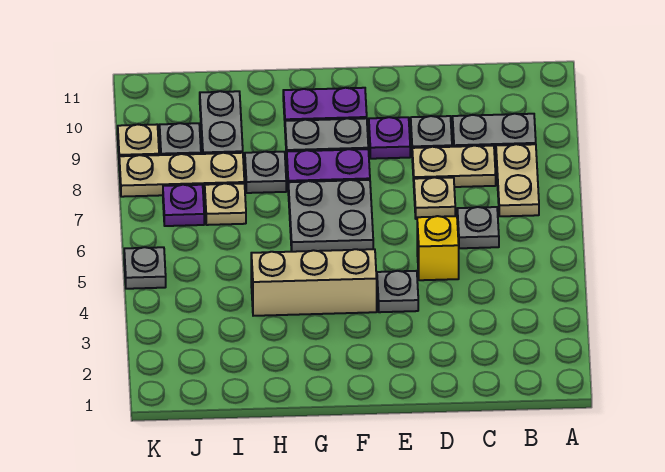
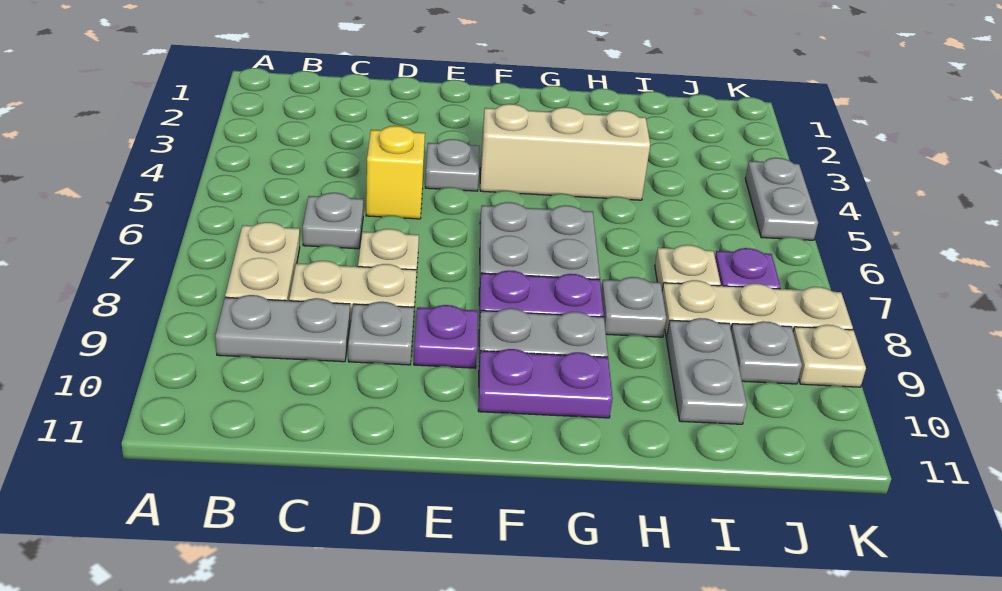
grey plate K5 level 1 -> grey plate K4:K5 level 1

